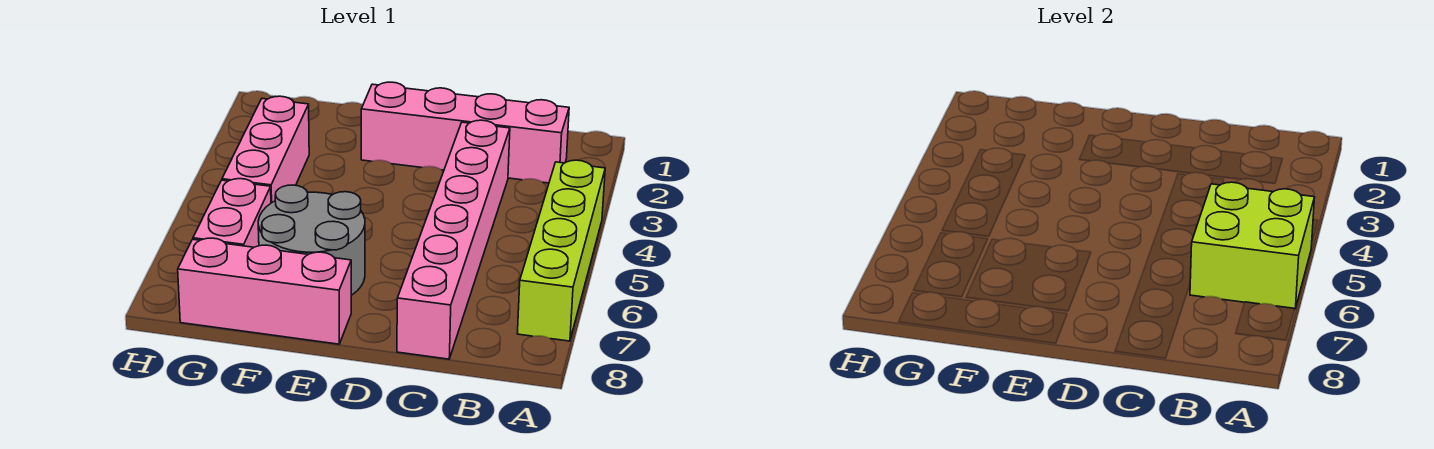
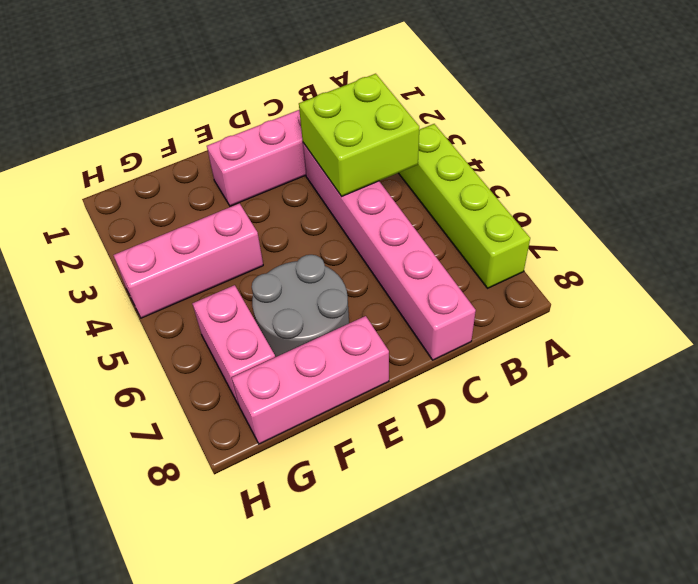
lime brick A5:B6 level 2 -> lime brick B3:C4 level 2
pink brick G3:G5 level 1 -> pink brick F4:H4 level 1

